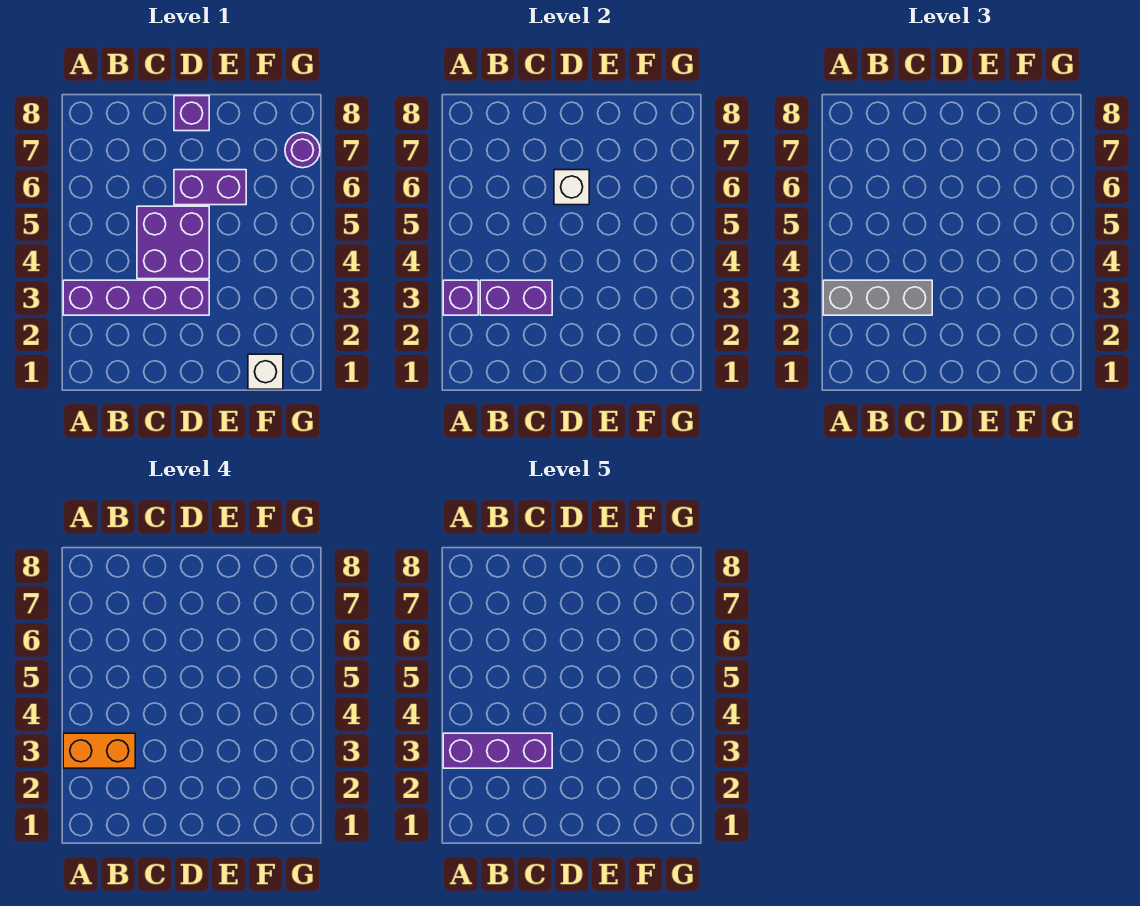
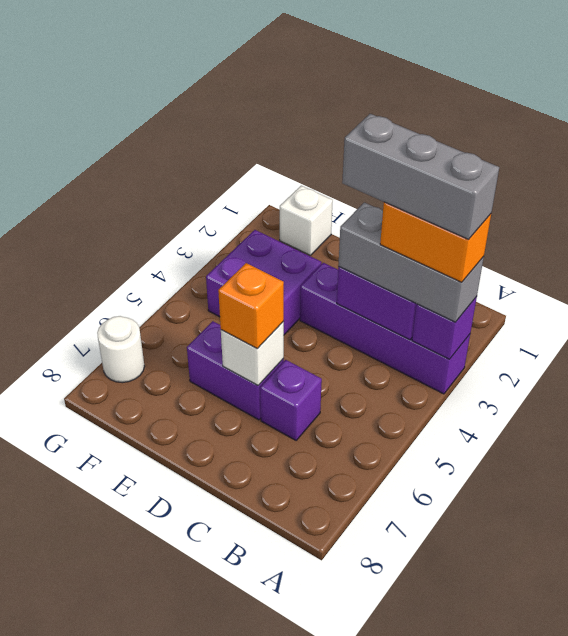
purple brick A3:C3 level 5 -> grey brick A3:C3 level 5
purple brick C4:D5 level 1 -> purple brick E3:F4 level 1
none -> orange brick D6 level 3
purple brick D8 level 1 -> purple brick C6 level 1
purple round brick G7 level 1 -> white round brick G7 level 1

